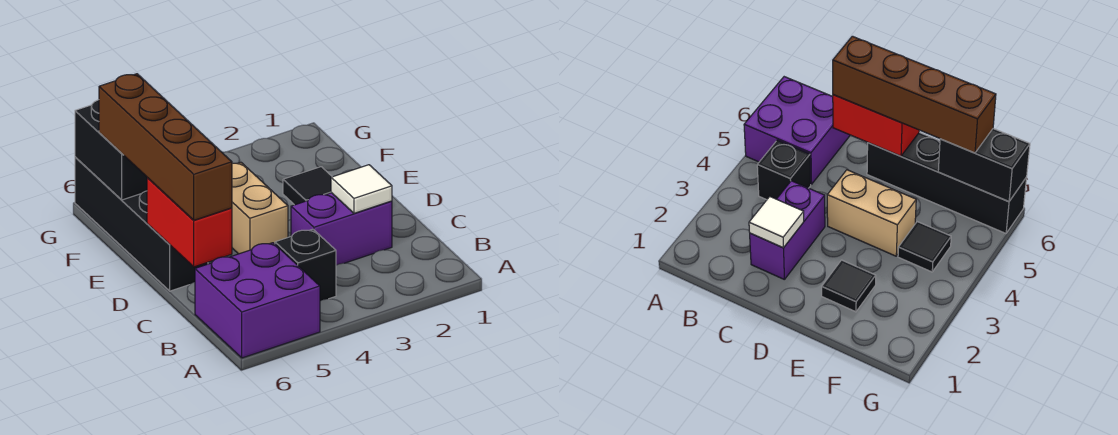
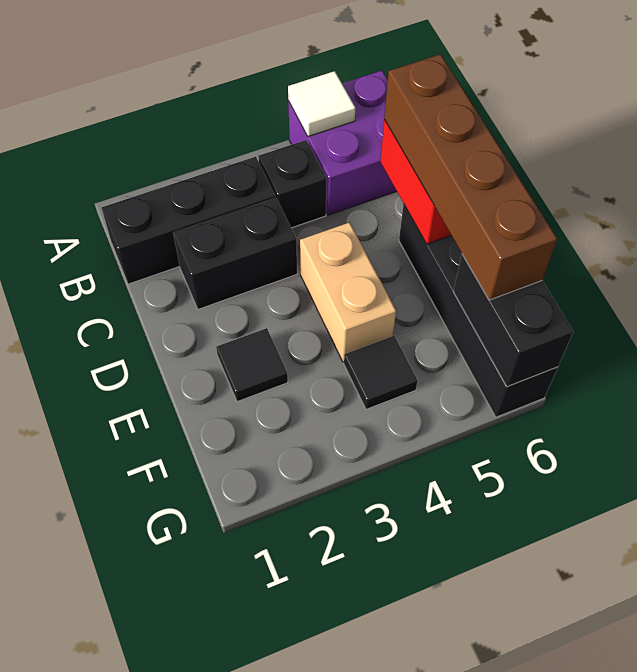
none -> black brick B1:B3 level 1
purple brick C2:C3 level 1 -> black brick C2:C3 level 1
white tile C2 level 2 -> white tile A5 level 2

